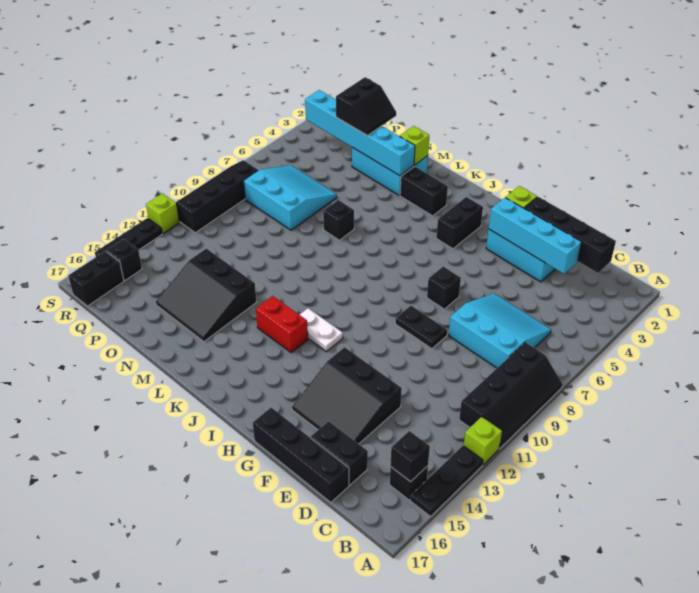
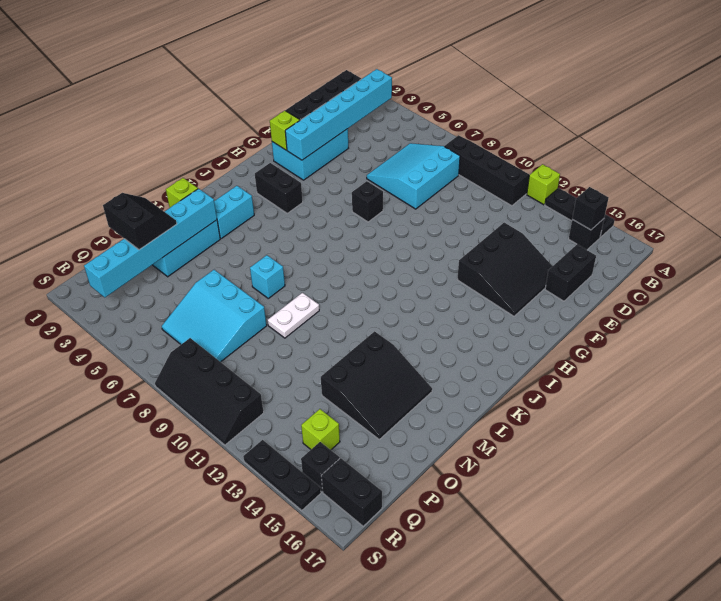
cyan brick D3:G3 level 2 -> cyan brick B3:G3 level 2
black brick D17:G17 level 1 -> none
black plate F9:G9 level 1 -> none
white plate I12:J12 level 1 -> white plate M9:N9 level 1
red brick J13:K13 level 1 -> none
black brick K3:L3 level 1 -> cyan brick K3:L3 level 1
black brick M7 level 1 -> cyan brick M7 level 1
cyan slope O6:Q8 level 1 top 8 -> cyan slope O6:Q8 level 1 top O
lime brick S12 level 1 -> lime brick Q14 level 1

